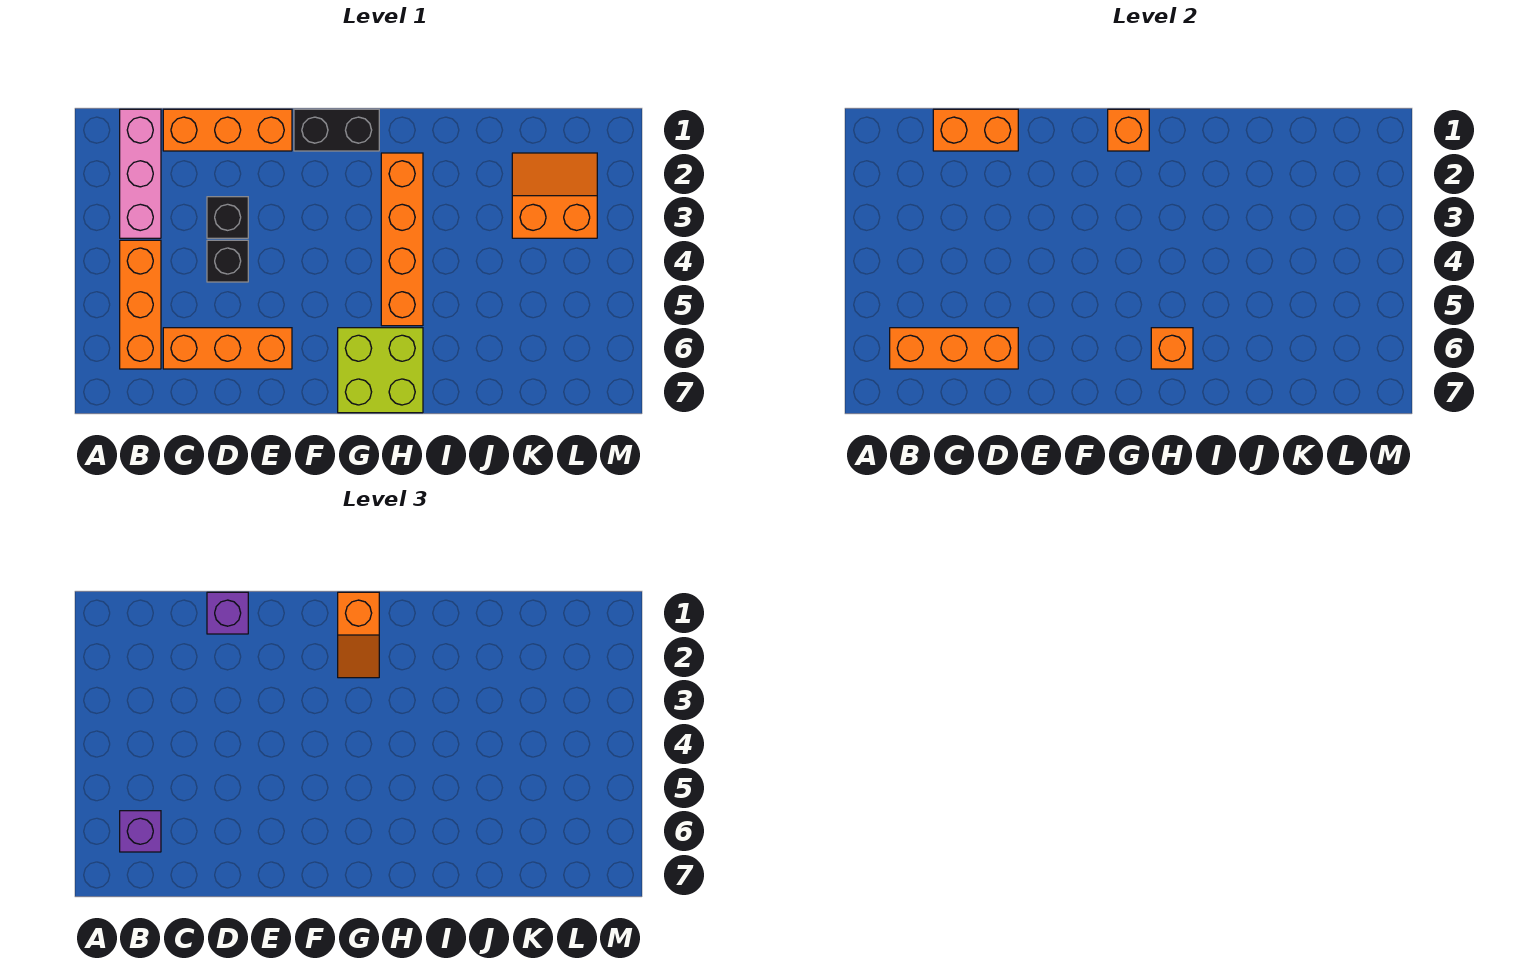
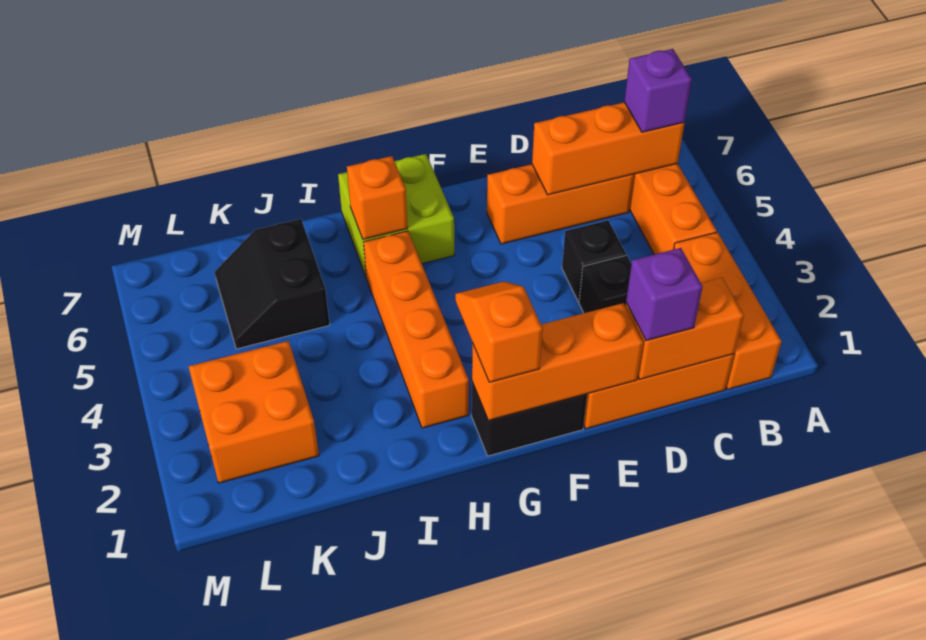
pink brick B1:B3 level 1 -> orange brick B1:B3 level 1
orange brick G1 level 2 -> orange brick E1:G1 level 2
none -> black slope J5:K6 level 1 top J
orange slope K2:L3 level 1 top 3 -> orange brick K2:L3 level 1

